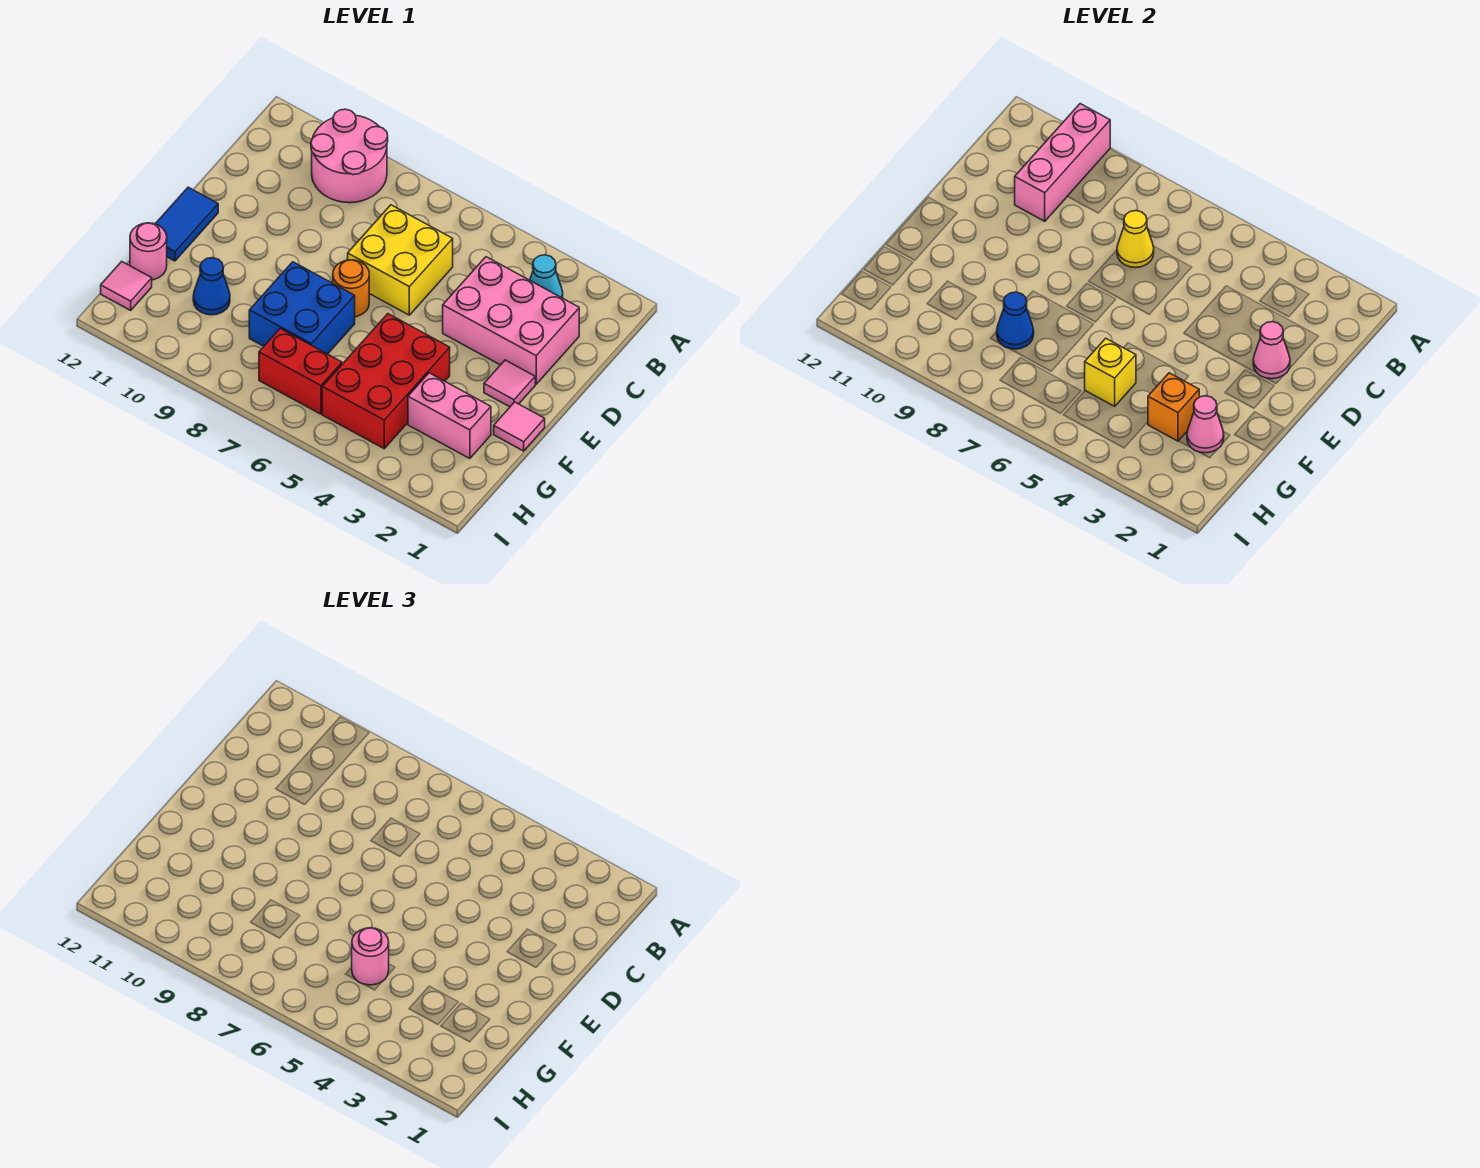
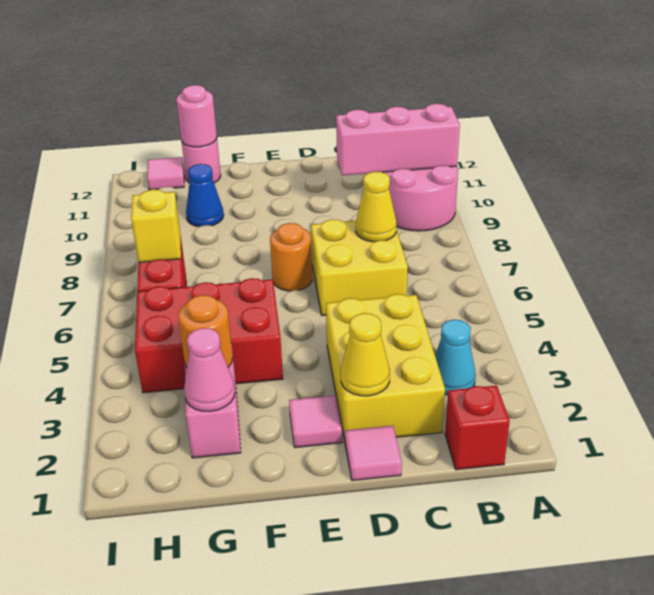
none -> red brick B1 level 1
pink brick C2:D4 level 1 -> yellow brick C2:D4 level 1
pink cone D2 level 2 -> yellow cone D2 level 2
blue tile E12:F12 level 1 -> none
pink tile F1 level 1 -> pink tile D1 level 1
blue brick F7:G8 level 1 -> none
orange brick G3 level 2 -> orange round brick G3 level 2
yellow brick G5 level 2 -> yellow brick H7 level 2
pink round brick G5 level 3 -> pink round brick G12 level 2
blue cone G8 level 2 -> none

